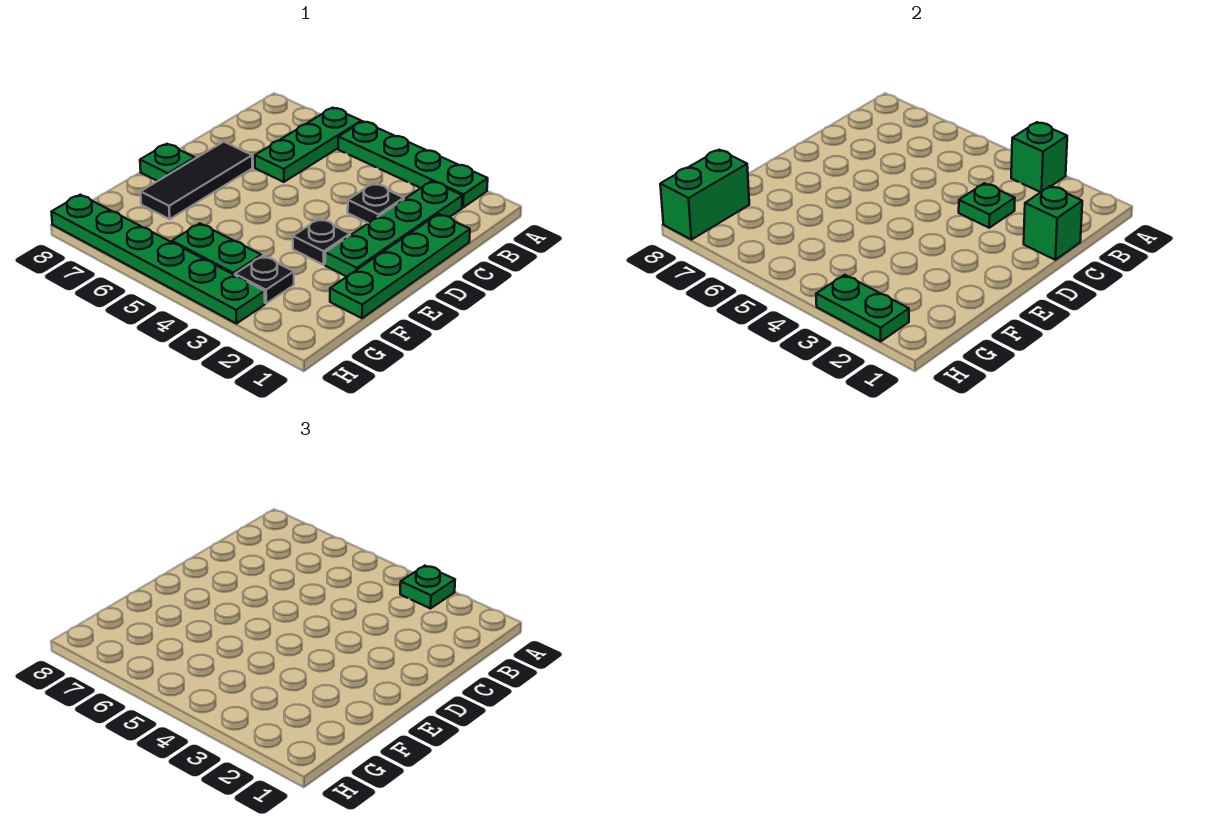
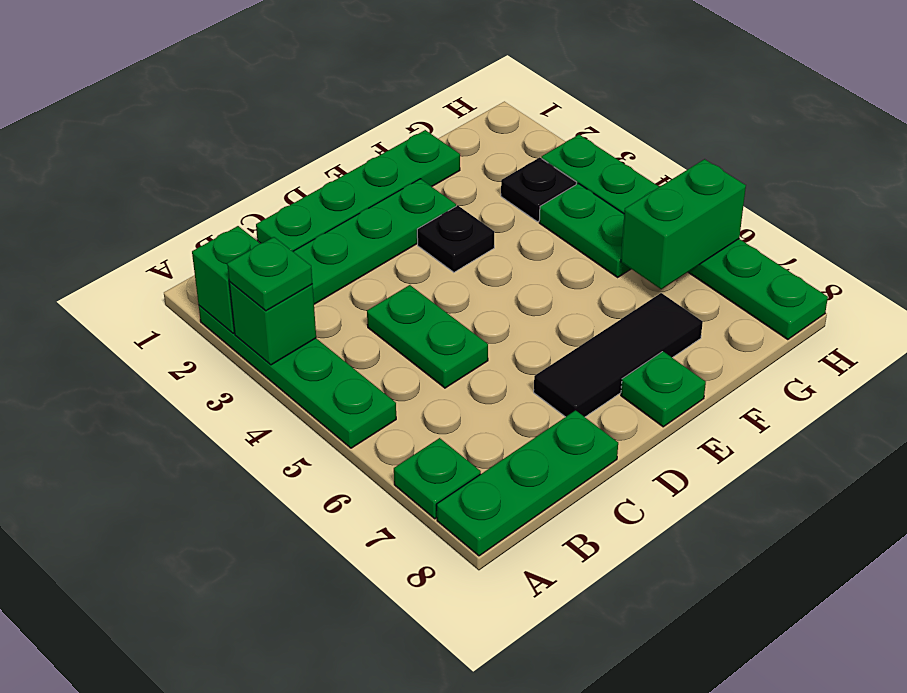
green plate A6:C6 level 1 -> green plate A8:C8 level 1
green brick C1 level 2 -> green brick A2 level 2
black plate C3 level 1 -> none
green plate C3 level 2 -> green plate A7 level 1
green brick G8:H8 level 2 -> green brick G6:H6 level 2
green plate H2:H3 level 2 -> green plate C4:C5 level 1

